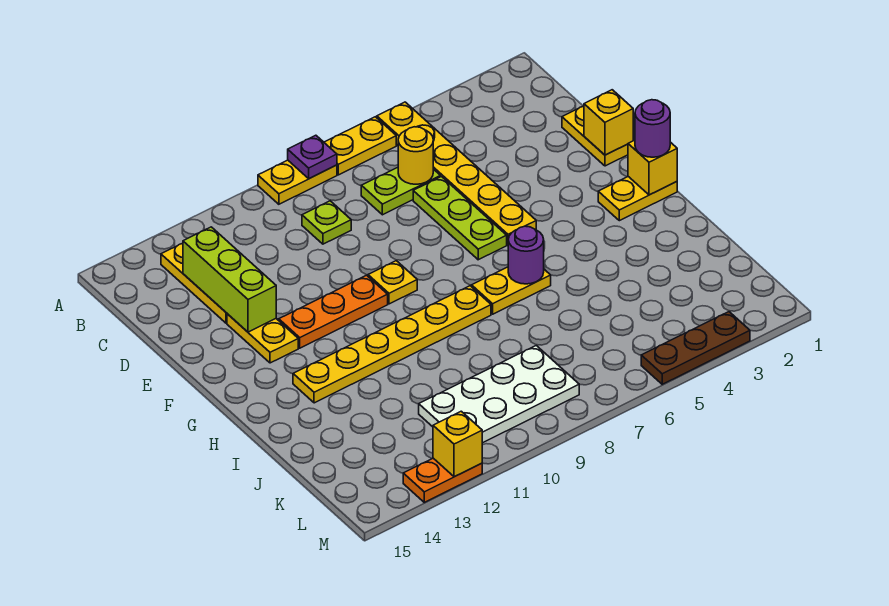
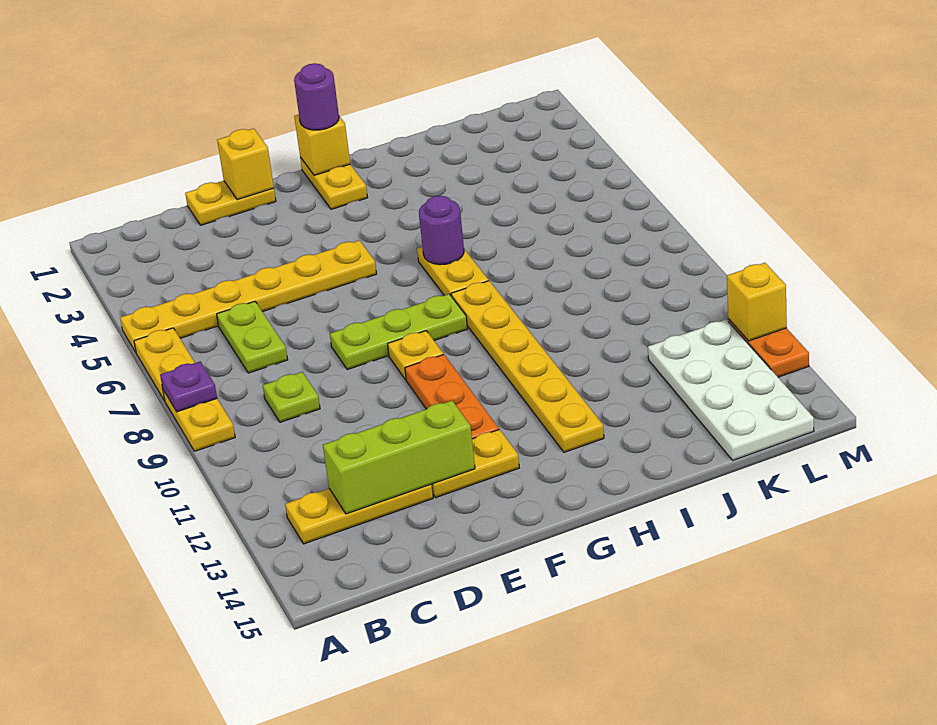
yellow round brick C6 level 2 -> none
lime plate D6:F6 level 1 -> lime plate E8:G8 level 1
white plate K8:L11 level 1 -> white plate K12:L15 level 1
brown plate M3:M5 level 1 -> none

